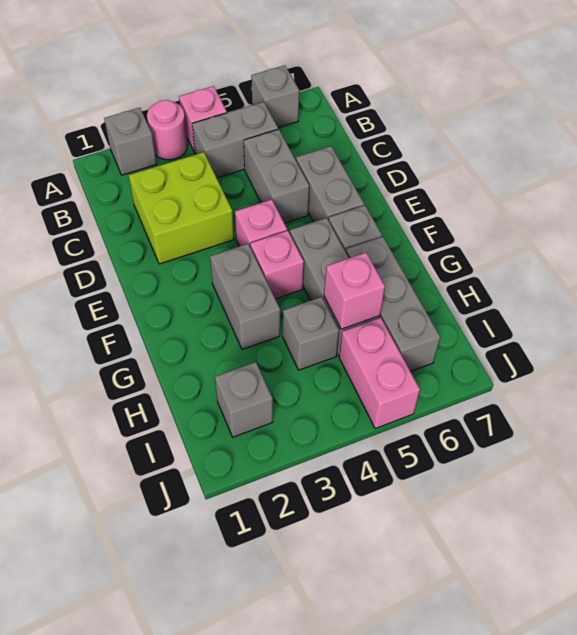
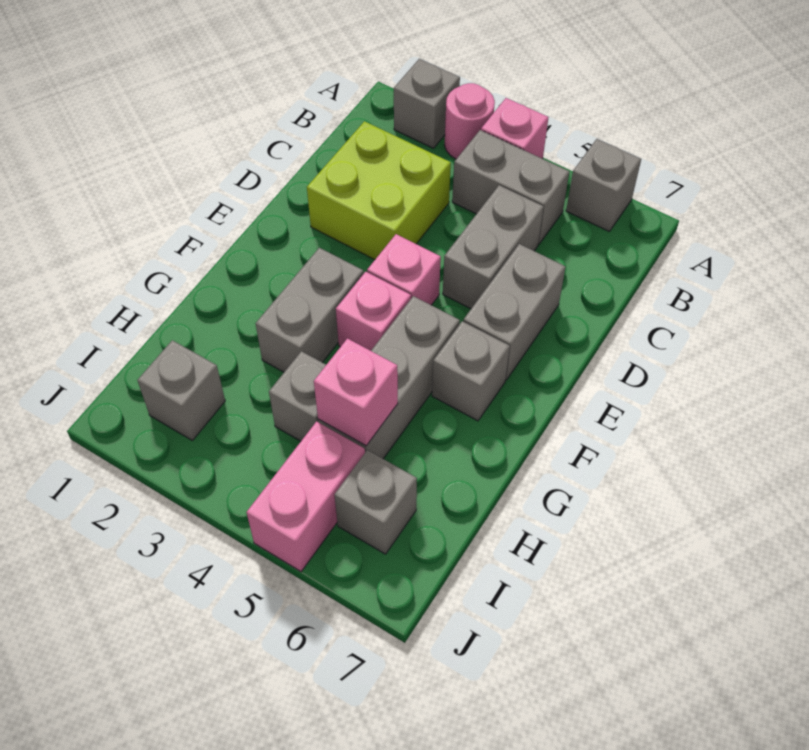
grey brick G6:I6 level 1 -> grey brick I6 level 1

